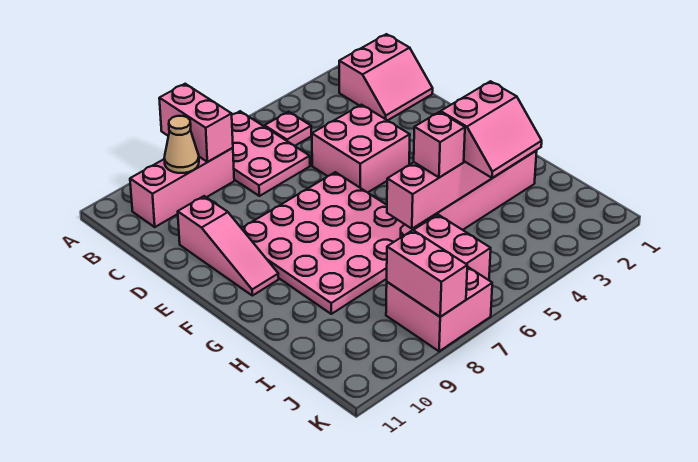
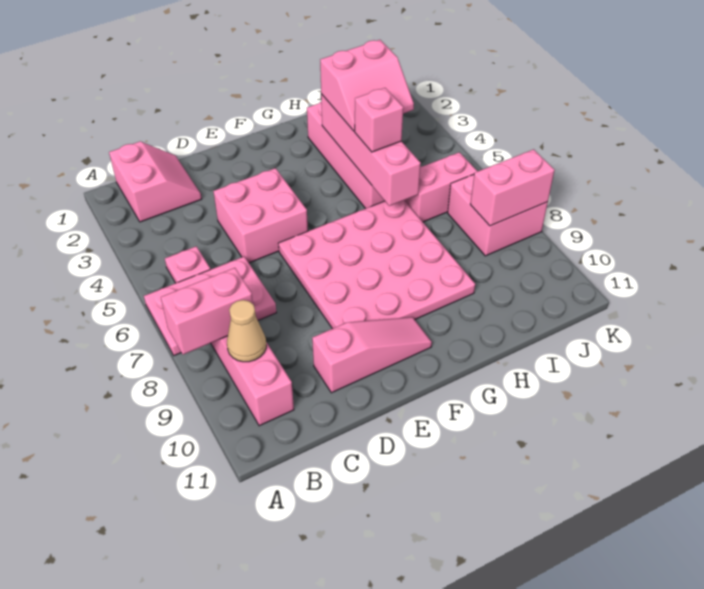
pink slope H3:I4 level 3 top H -> pink slope H3:I4 level 3 top 3

